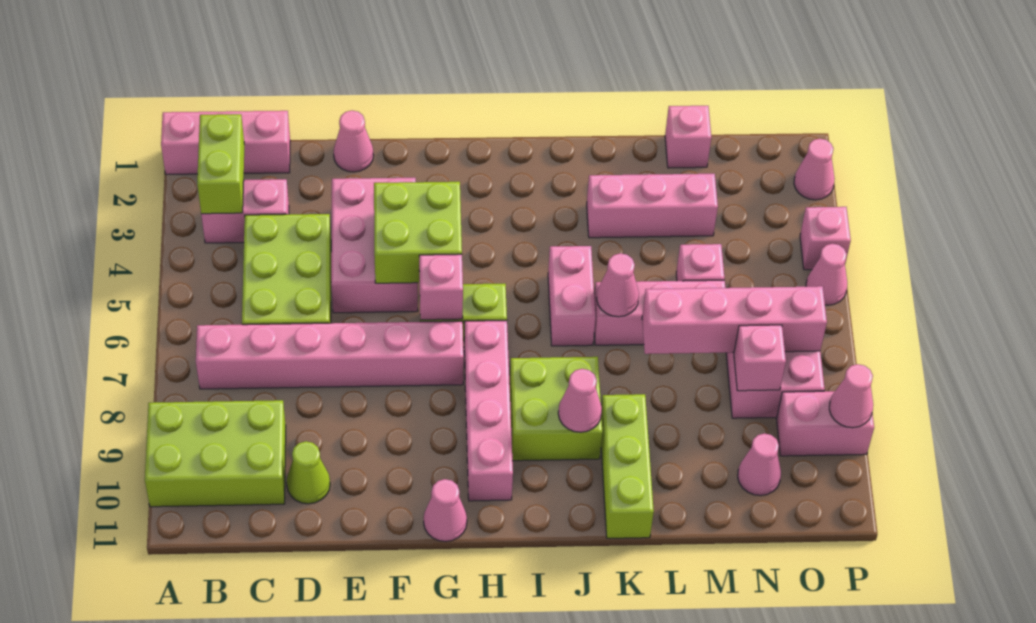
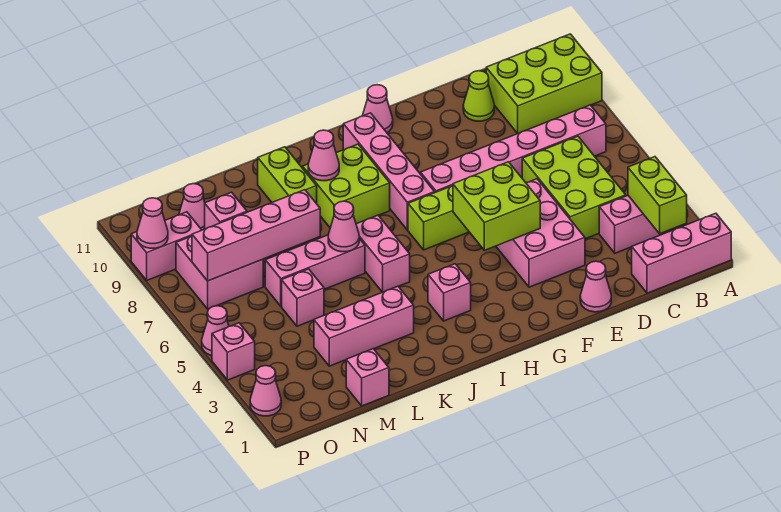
pink brick G6 level 2 -> pink brick I3 level 1
lime brick K9:K11 level 1 -> lime brick K9:K10 level 1

